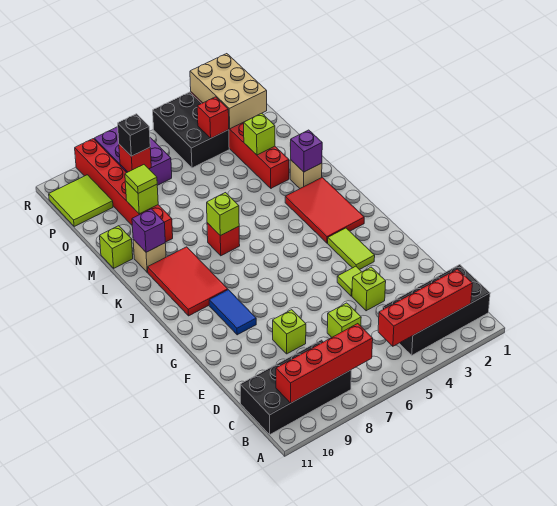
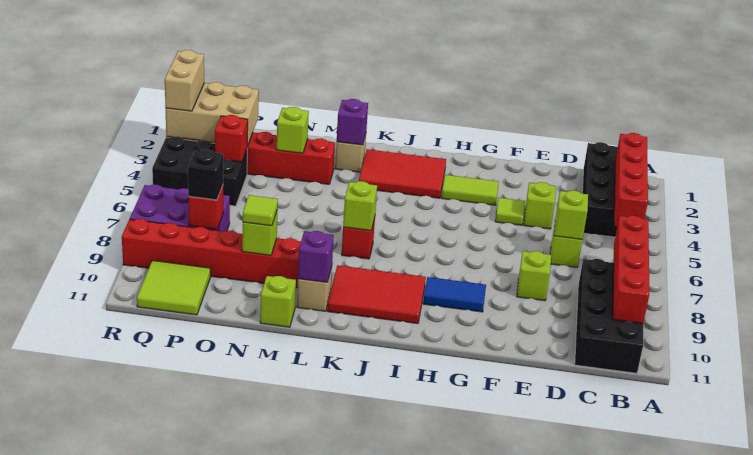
none -> lime brick D6 level 2
none -> tan brick R2:R3 level 3

